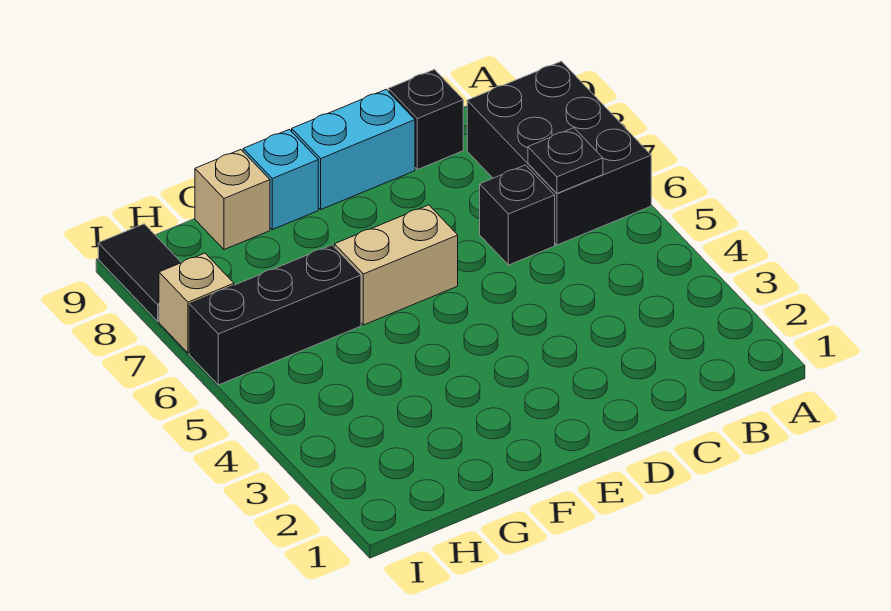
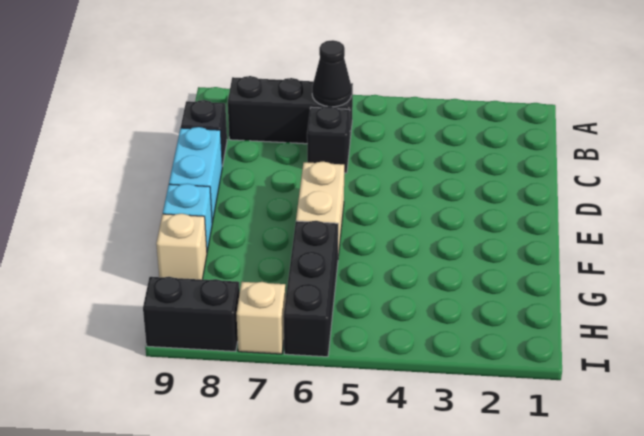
black brick A6:B8 level 1 -> black brick B6:B8 level 1
black plate B6 level 2 -> black cone B6 level 2
black tile I8:I9 level 1 -> black brick I8:I9 level 1

